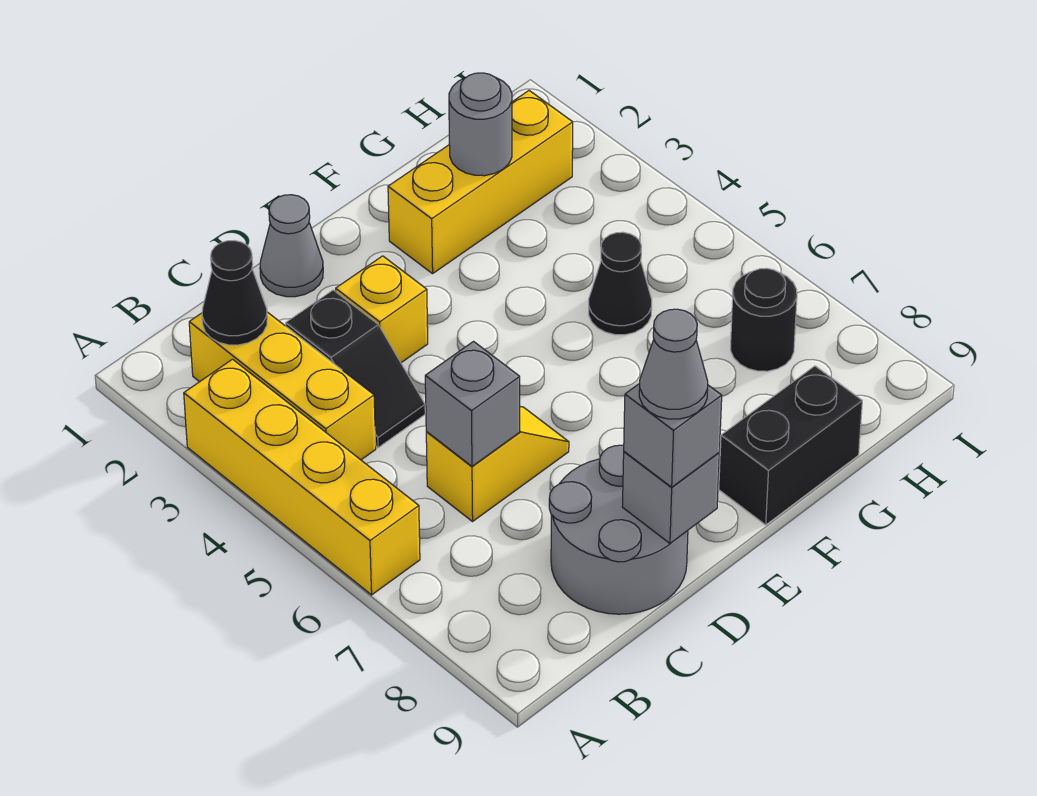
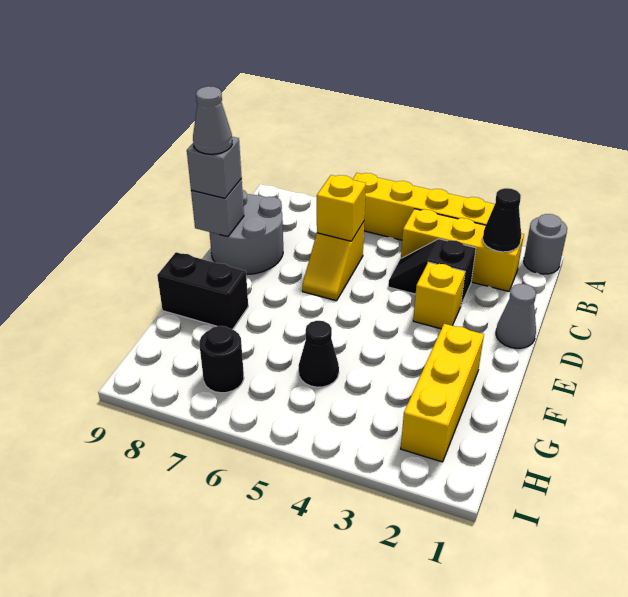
grey brick C6 level 2 -> yellow brick C6 level 2
black brick F9:G9 level 1 -> black brick F8:F9 level 1
grey round brick G2 level 2 -> grey round brick A1 level 1

